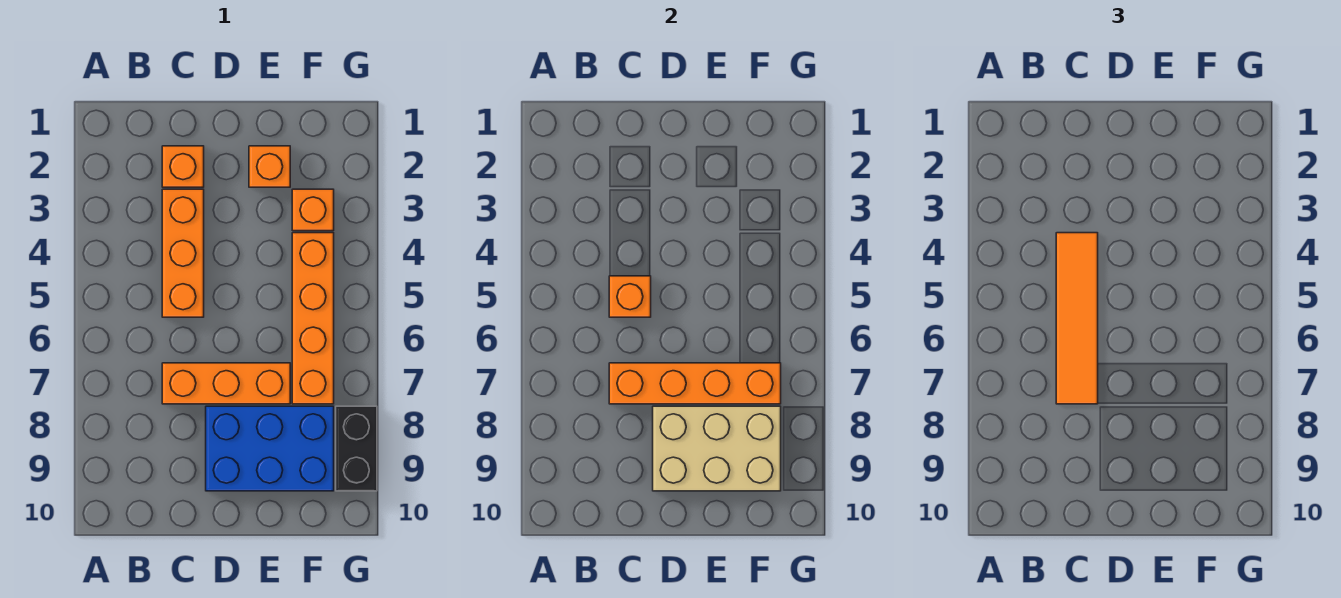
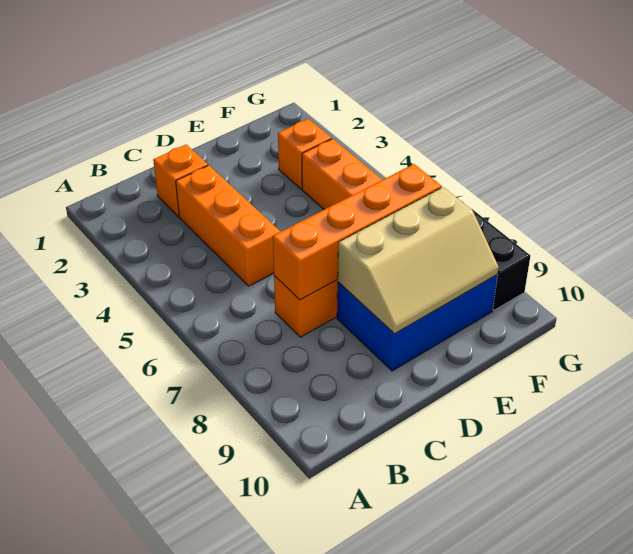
orange tile C4:C7 level 3 -> none
orange brick C5 level 2 -> none
tan brick D8:F9 level 2 -> tan slope D8:F9 level 2 top 8
orange brick E2 level 1 -> none

